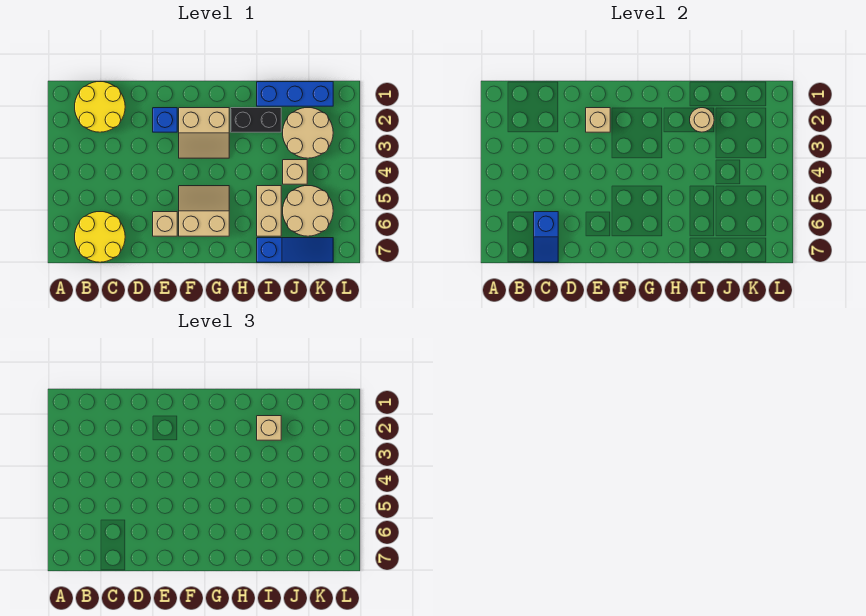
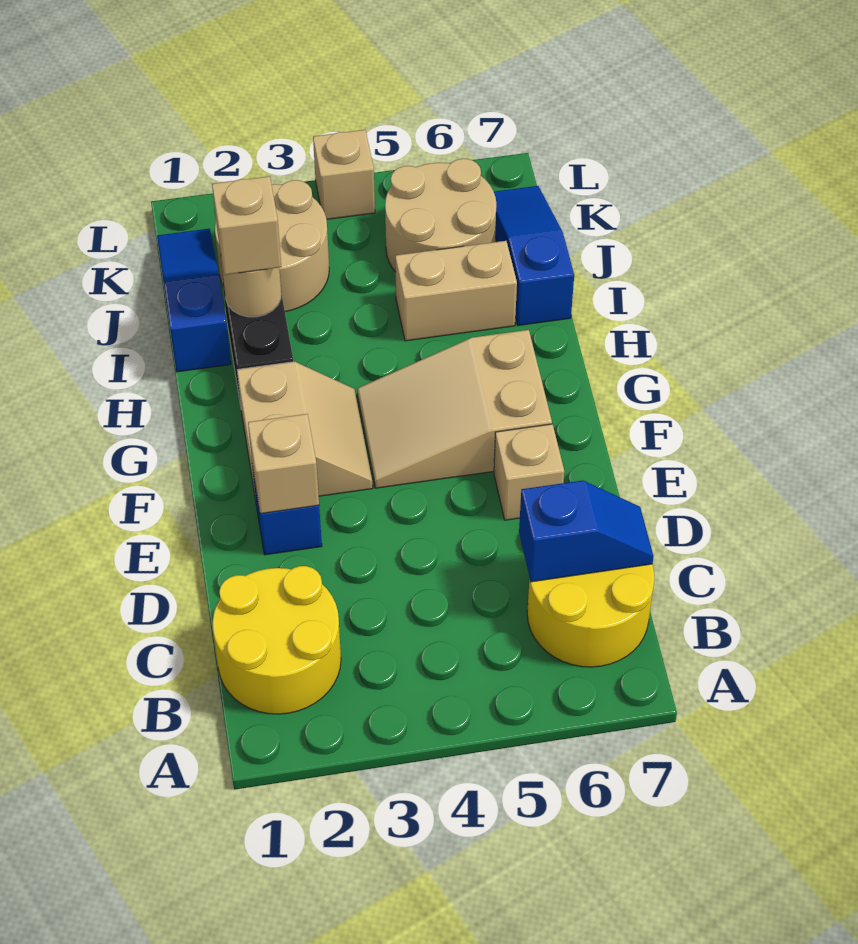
tan slope F5:G6 level 1 top 6 -> tan slope F4:G6 level 1 top 6
blue brick I1:K1 level 1 -> blue slope I1:K1 level 1 top I
tan brick J4 level 1 -> tan brick L4 level 1

